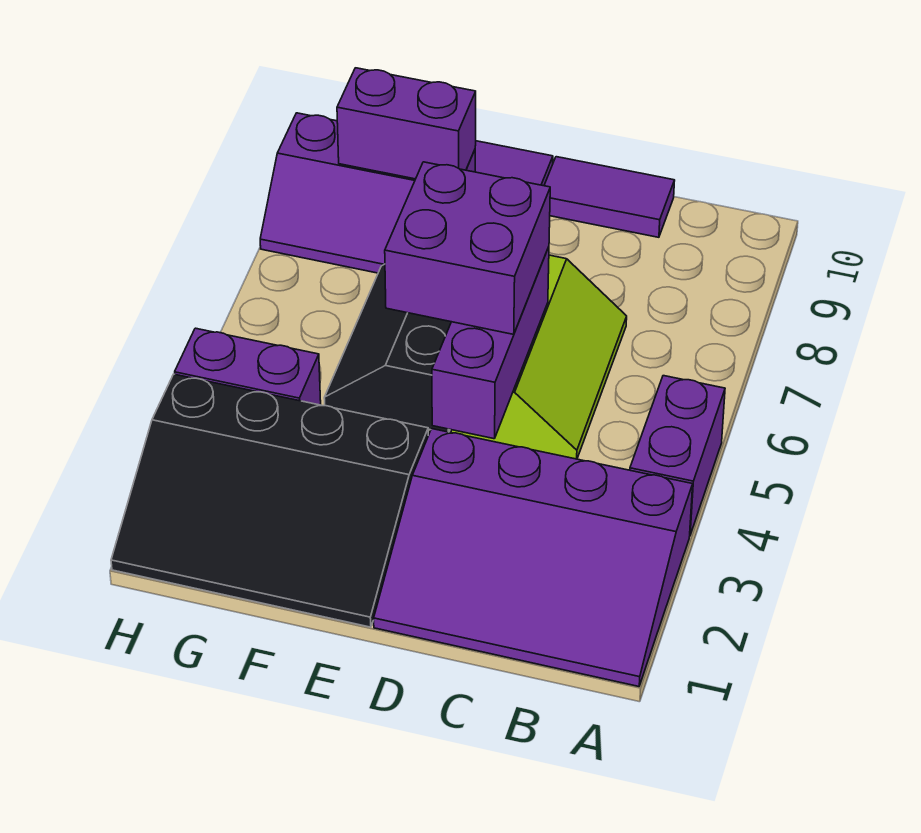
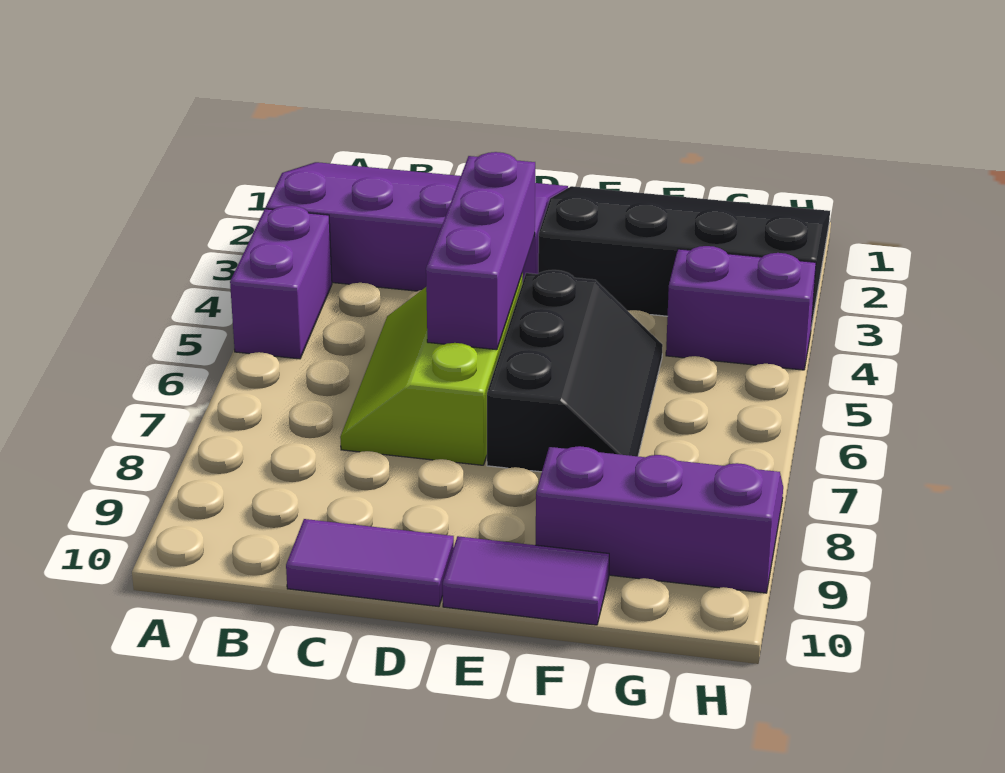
purple brick D5:E6 level 3 -> none
purple brick F9:G9 level 2 -> none

